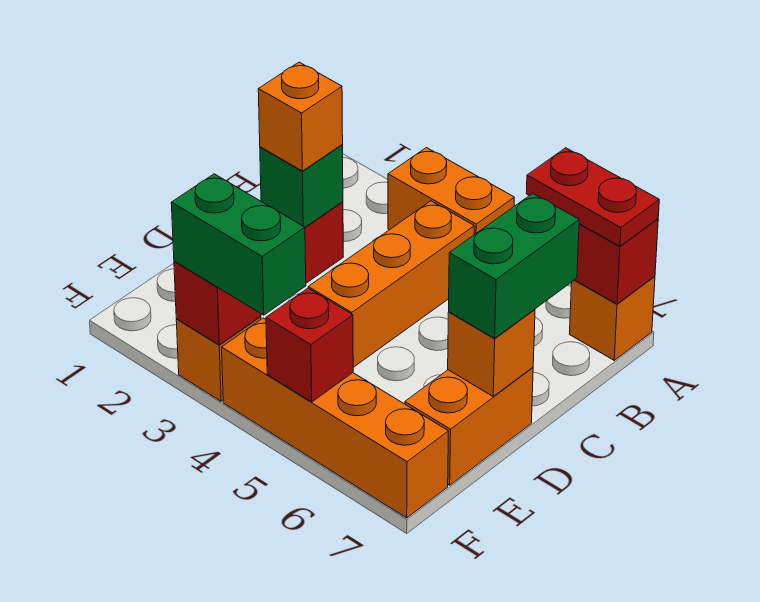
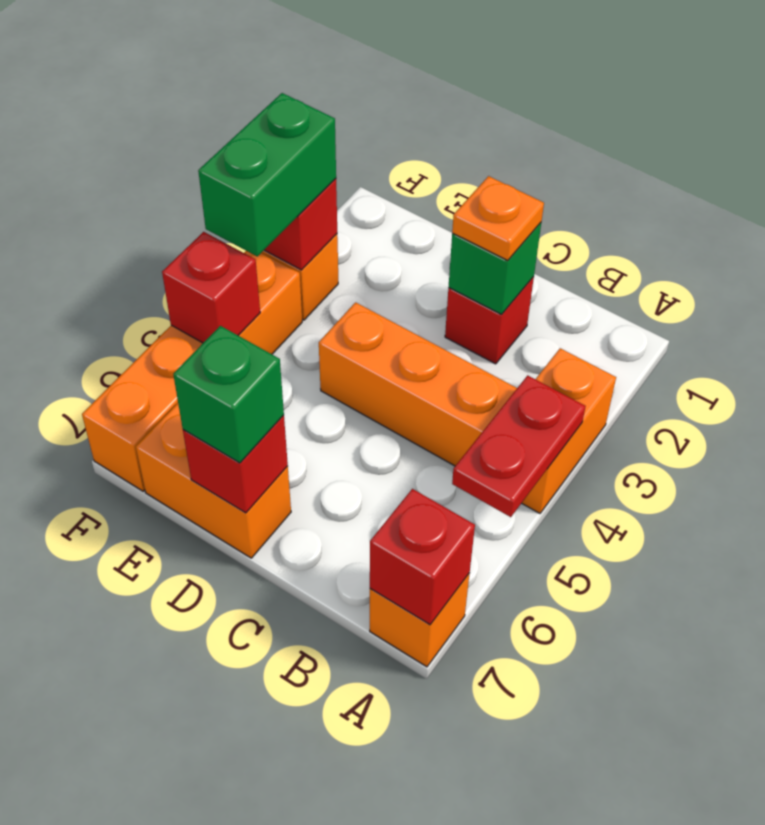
red plate A6:A7 level 3 -> red plate A4:A5 level 2
orange brick C2 level 3 -> orange plate C2 level 3
green brick C7:D7 level 3 -> green brick D7 level 3
orange brick D7 level 2 -> red brick D7 level 2

